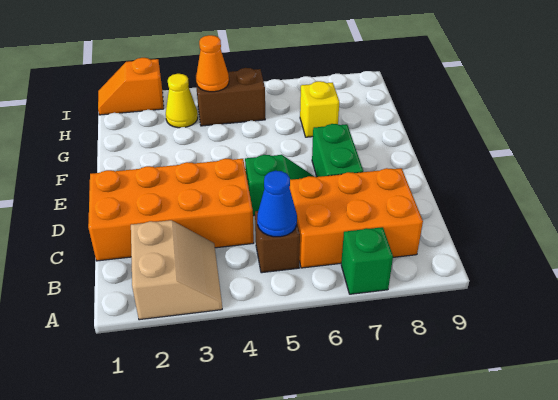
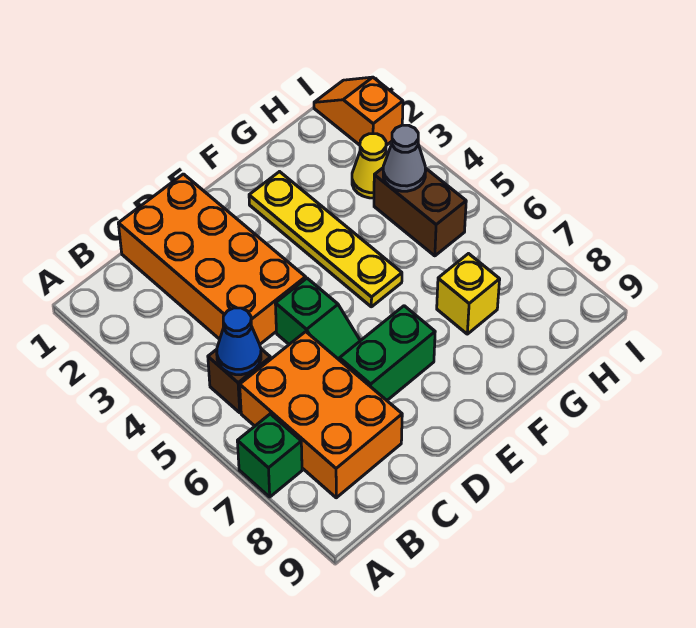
tan slope A2:B3 level 1 top 2 -> none
none -> yellow plate F2:F5 level 1
orange cone H4 level 2 -> grey cone H4 level 2

